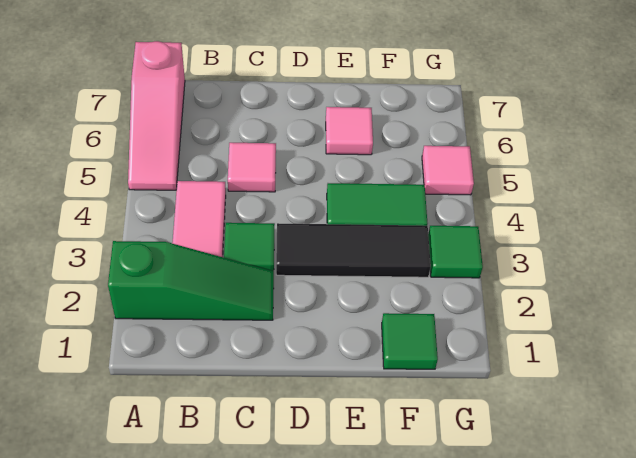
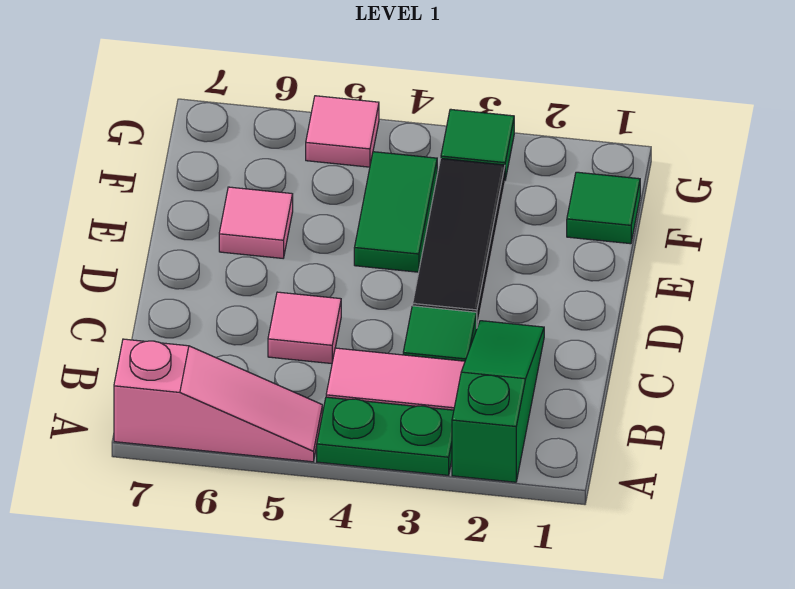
none -> green plate A3:A4 level 1

